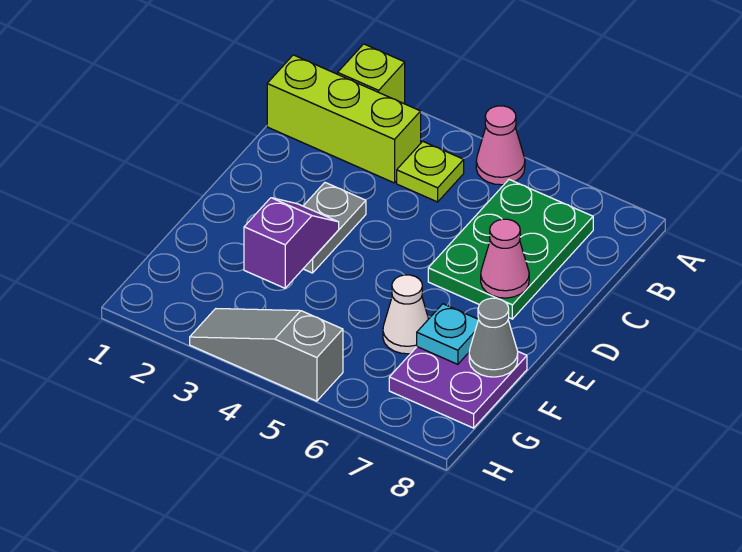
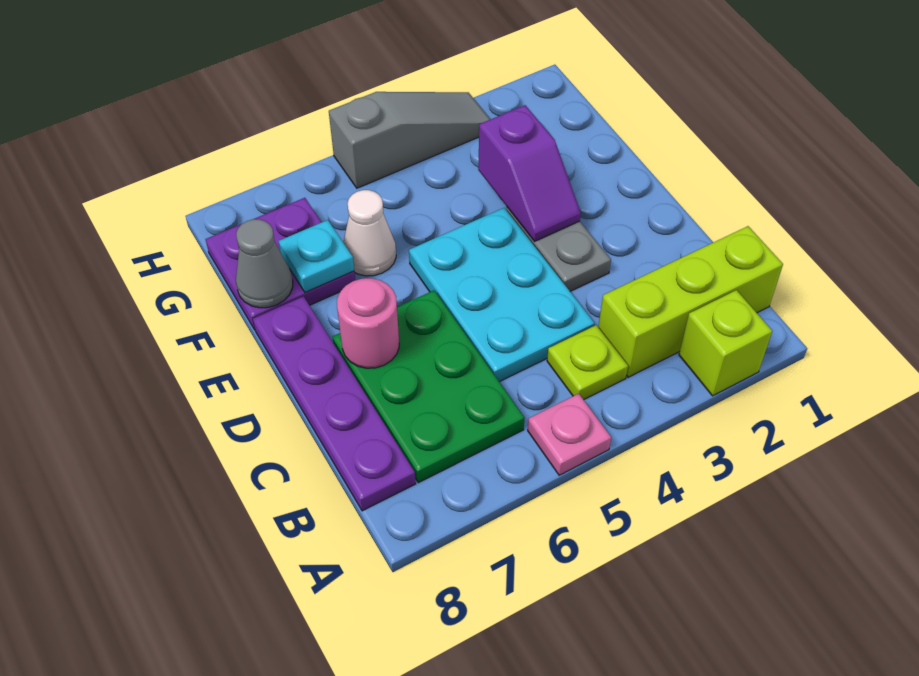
pink cone A5 level 1 -> pink plate A5 level 1
none -> purple plate B8:E8 level 1
none -> cyan plate C4:E5 level 1
pink cone D7 level 2 -> pink round brick D7 level 2

